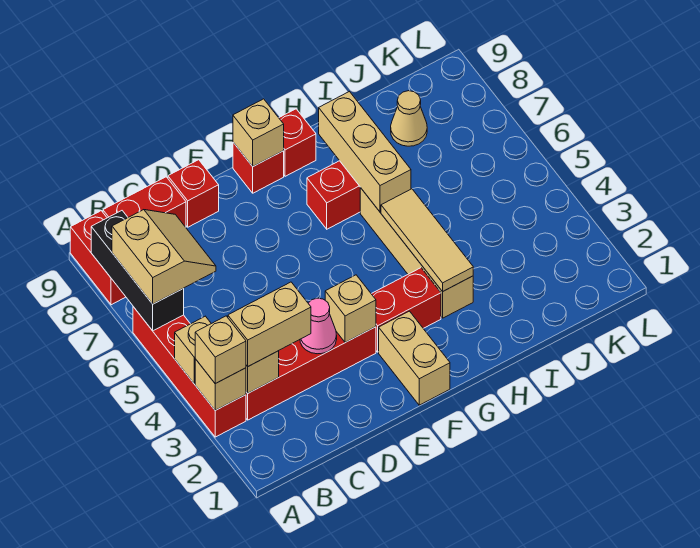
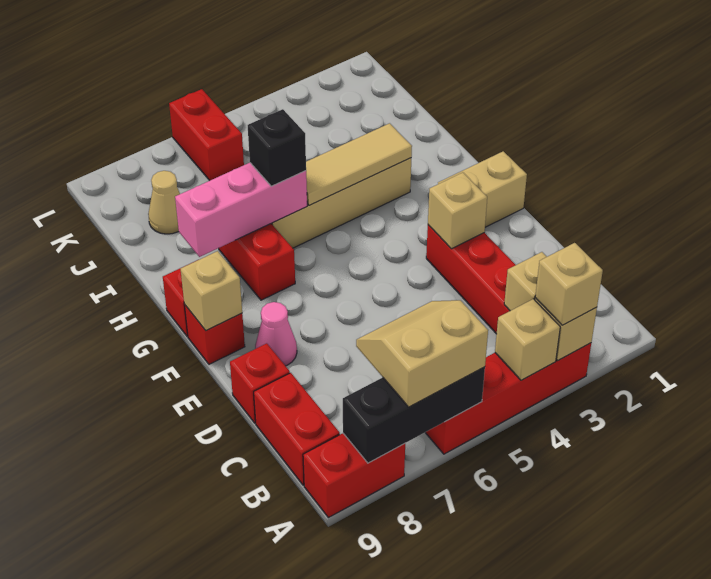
tan brick B3:C3 level 3 -> none
pink cone D3 level 2 -> pink cone E8 level 1
red brick F3:G3 level 1 -> red brick K6:L6 level 1
tan brick H6:H8 level 2 -> pink brick H6:H8 level 2
none -> black brick H6 level 3

